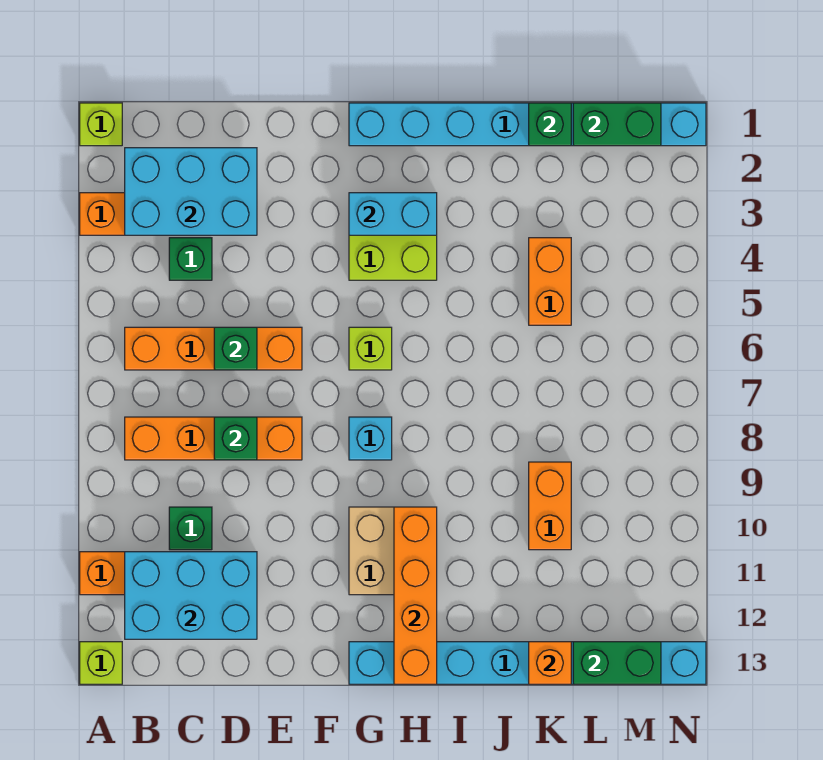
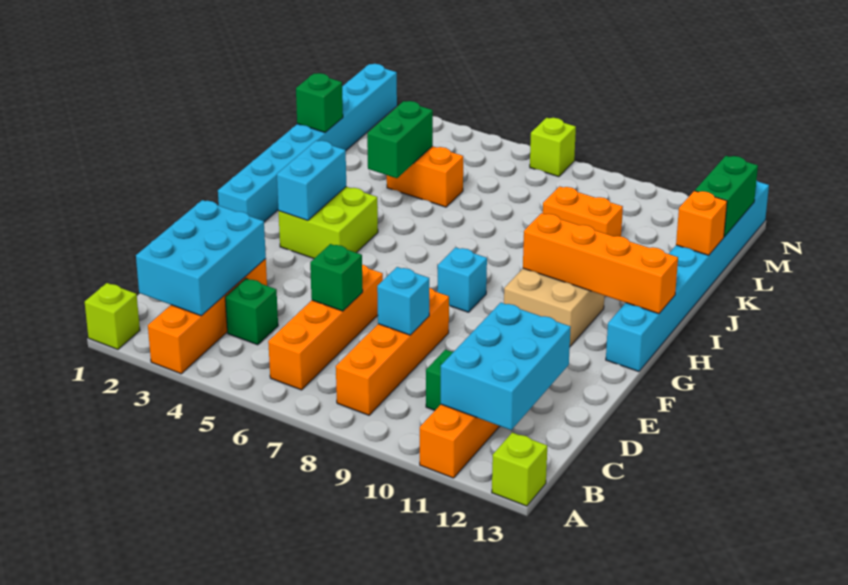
green brick D8 level 2 -> cyan brick D8 level 2
lime brick G6 level 1 -> lime brick N7 level 1
green brick L1:M1 level 2 -> green brick J4:K4 level 2

